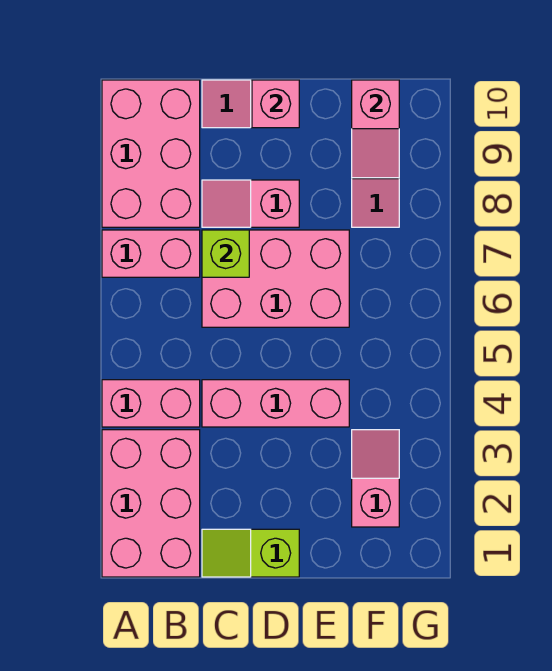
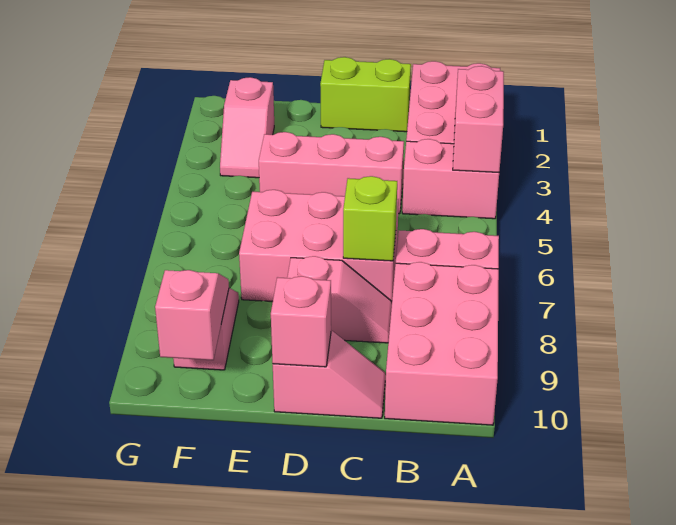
none -> pink brick A3:A4 level 2
lime slope C1:D1 level 1 top D -> lime brick C1:D1 level 1

